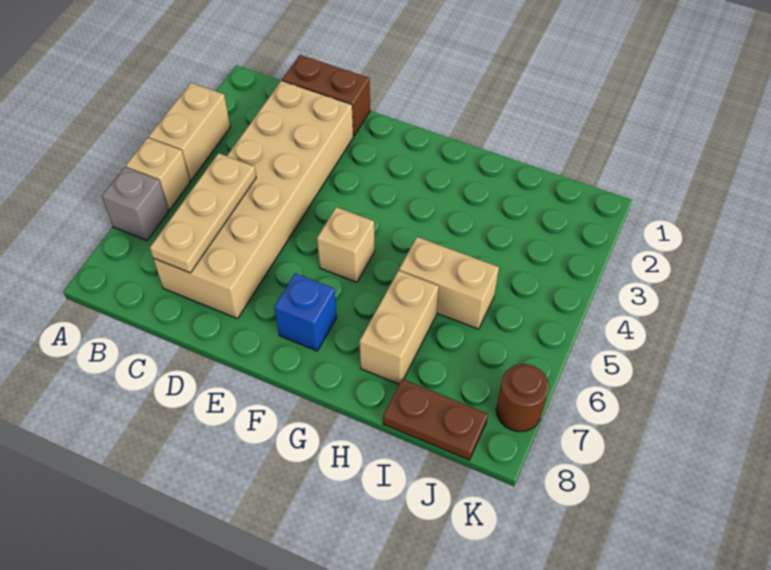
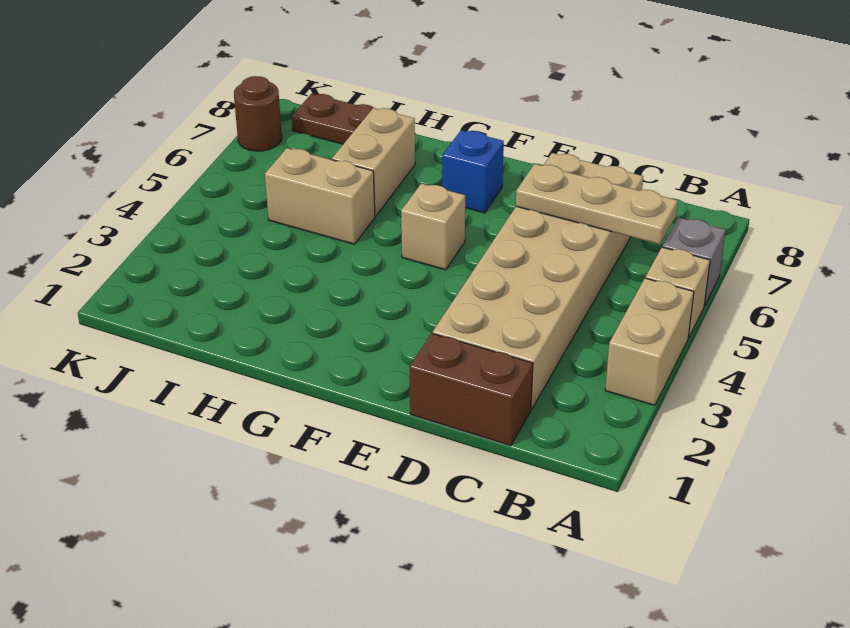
tan plate C5:C7 level 2 -> tan plate B6:D6 level 2

